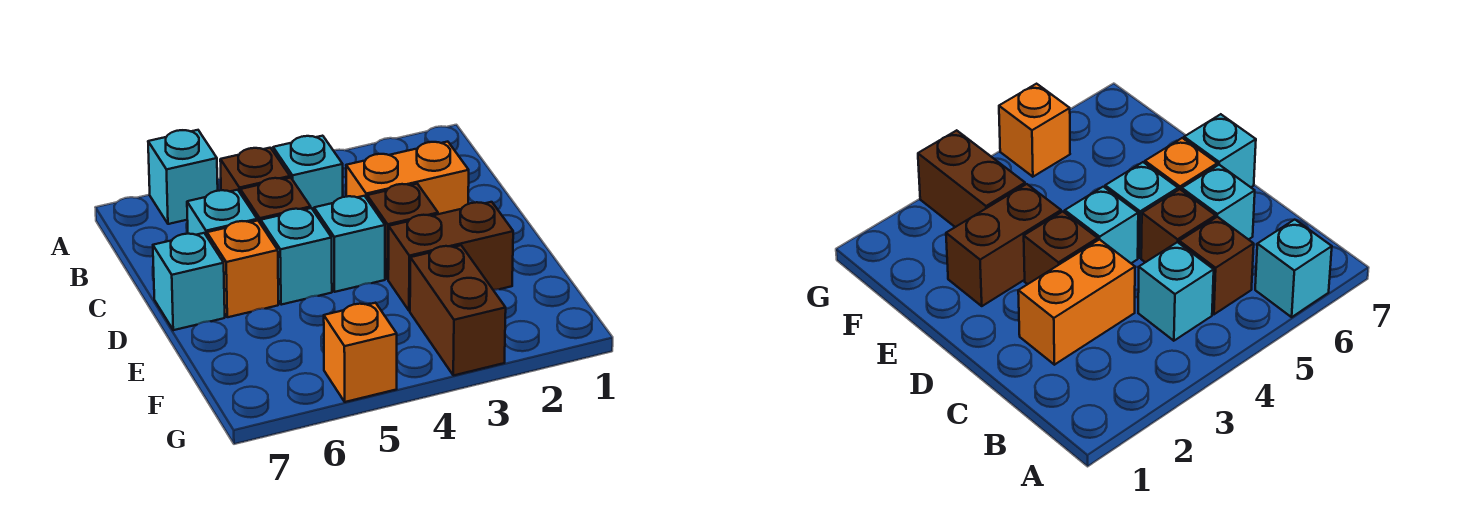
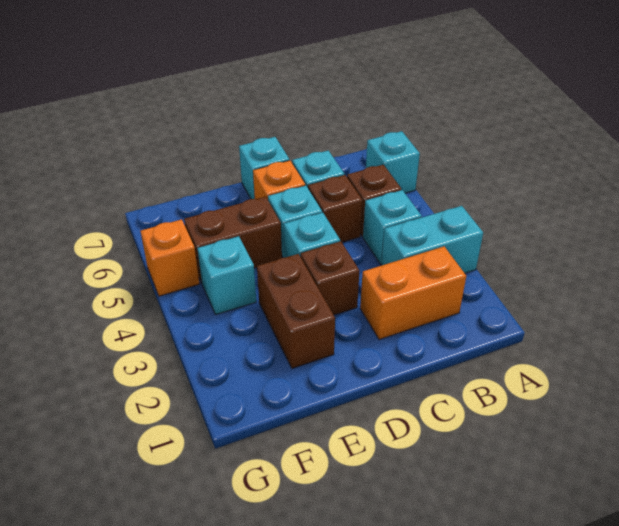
none -> cyan brick A3:B3 level 1
orange brick C2:C3 level 1 -> orange brick B2:C2 level 1
brown brick F3:G3 level 1 -> brown brick E5:F5 level 1
none -> cyan brick F4 level 1

